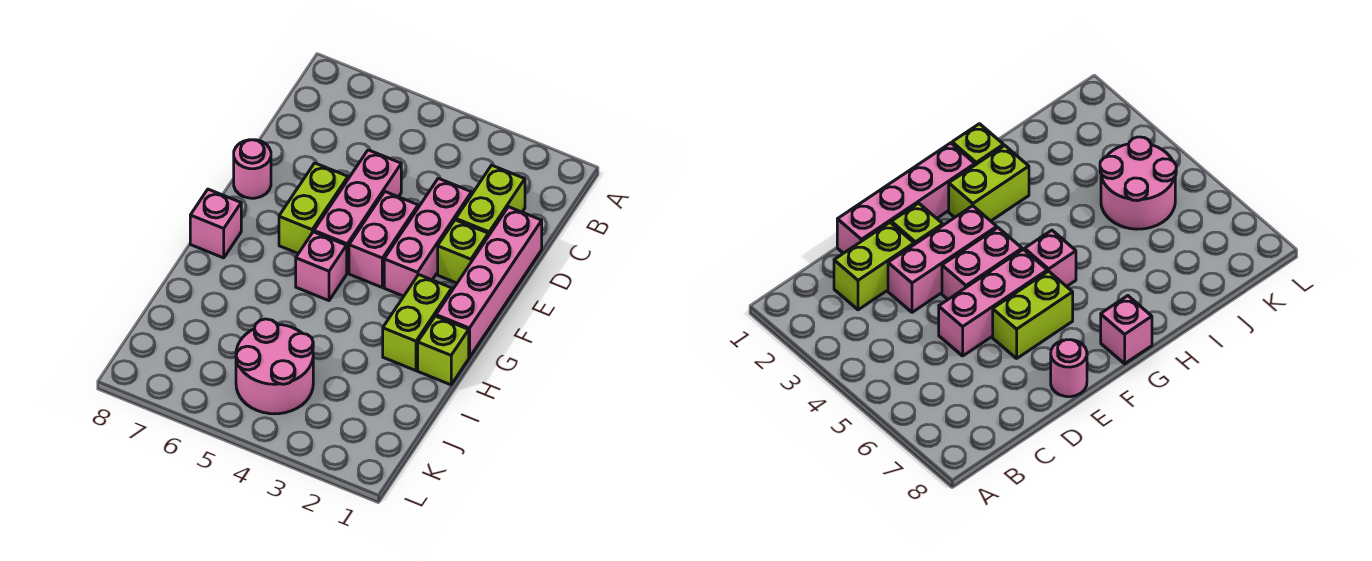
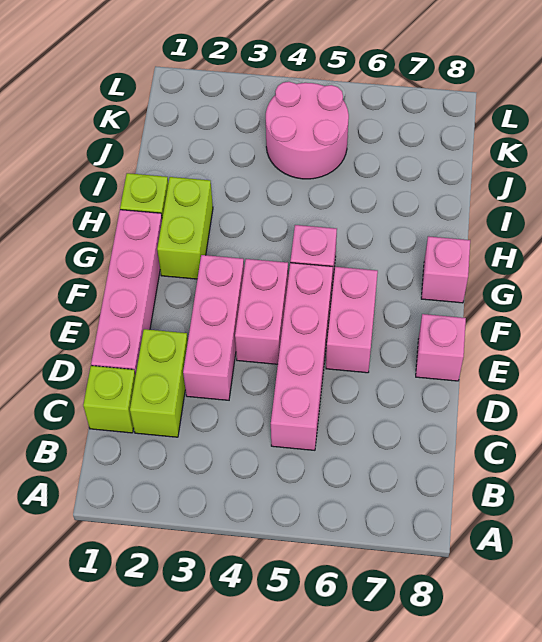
pink brick D5:F5 level 1 -> pink brick C5:F5 level 1
lime brick E2 level 1 -> lime brick C1 level 1
lime brick E6:F6 level 1 -> pink brick E6:F6 level 1
pink round brick E8 level 1 -> pink brick E8 level 1

